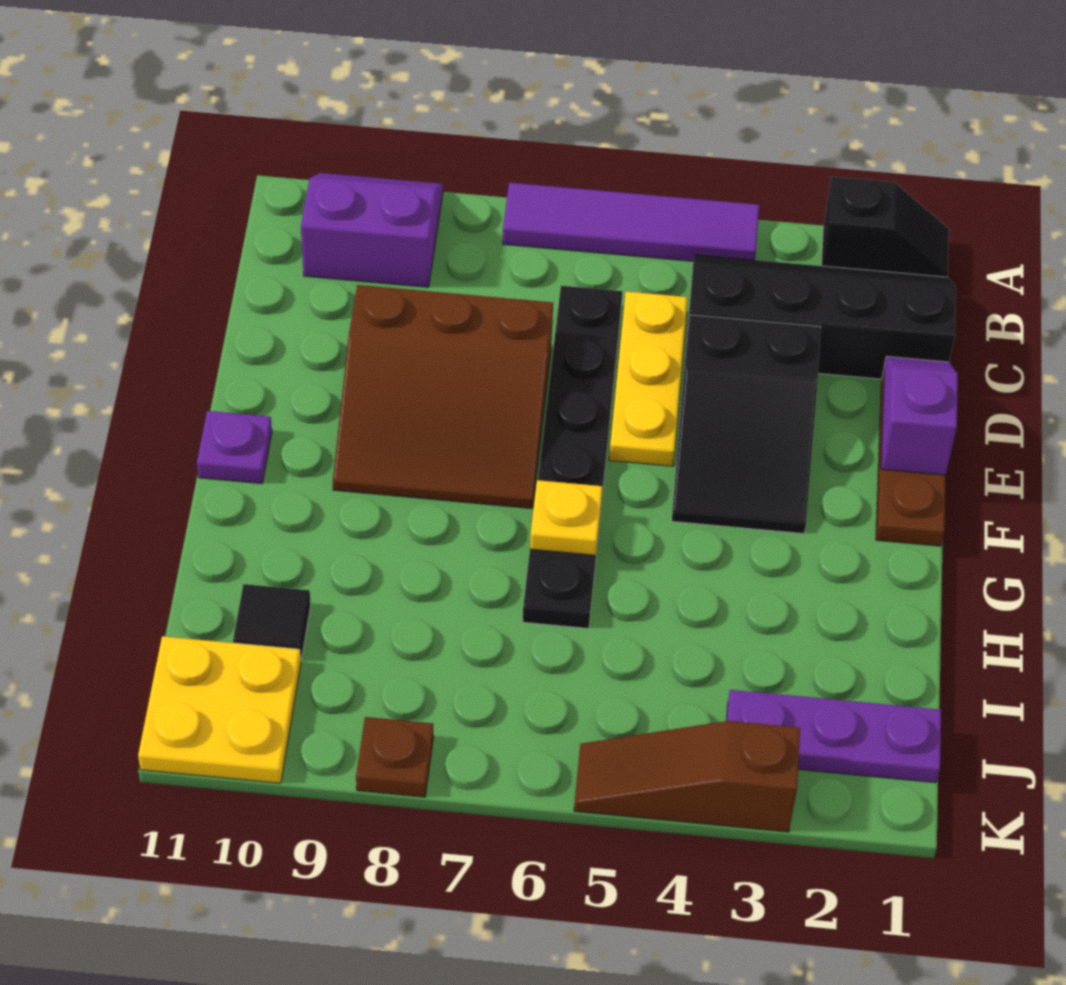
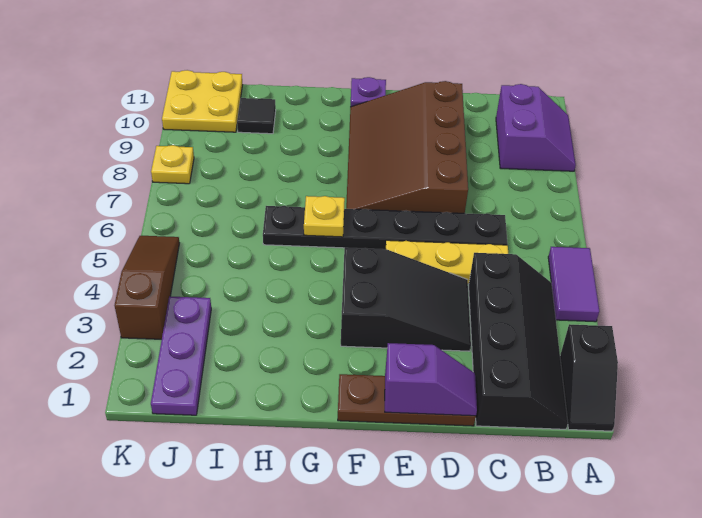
purple tile A4:A7 level 1 -> purple tile A4:A5 level 1
black slope D3:F4 level 1 top D -> black slope D3:F4 level 1 top F
brown slope D7:F9 level 1 top D -> brown slope D7:F10 level 1 top D
brown plate K8 level 1 -> yellow plate K8 level 1

